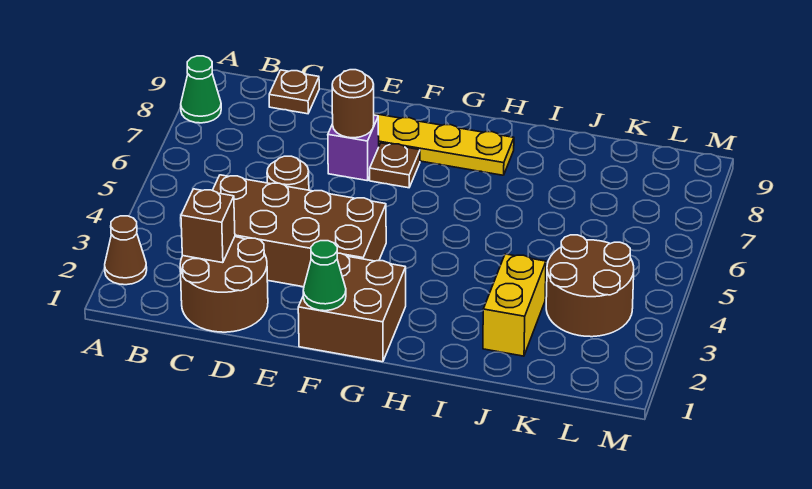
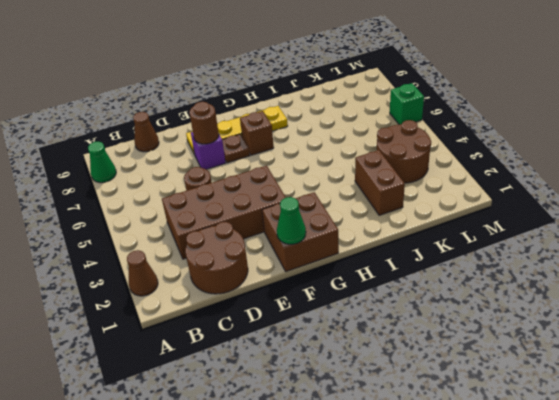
brown brick C2 level 2 -> brown brick G7 level 1
brown plate C9 level 1 -> brown cone C9 level 1
yellow brick J2:J3 level 1 -> brown brick J2:J3 level 1
none -> green brick M6 level 1

